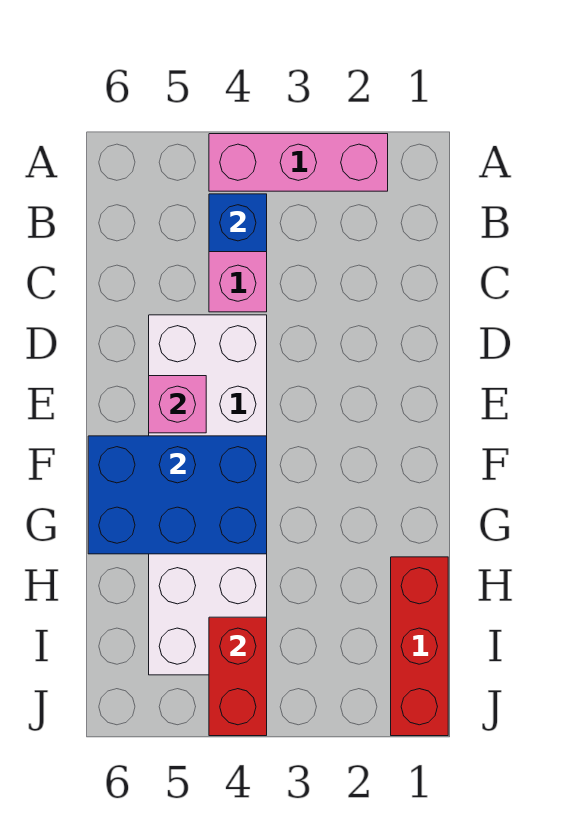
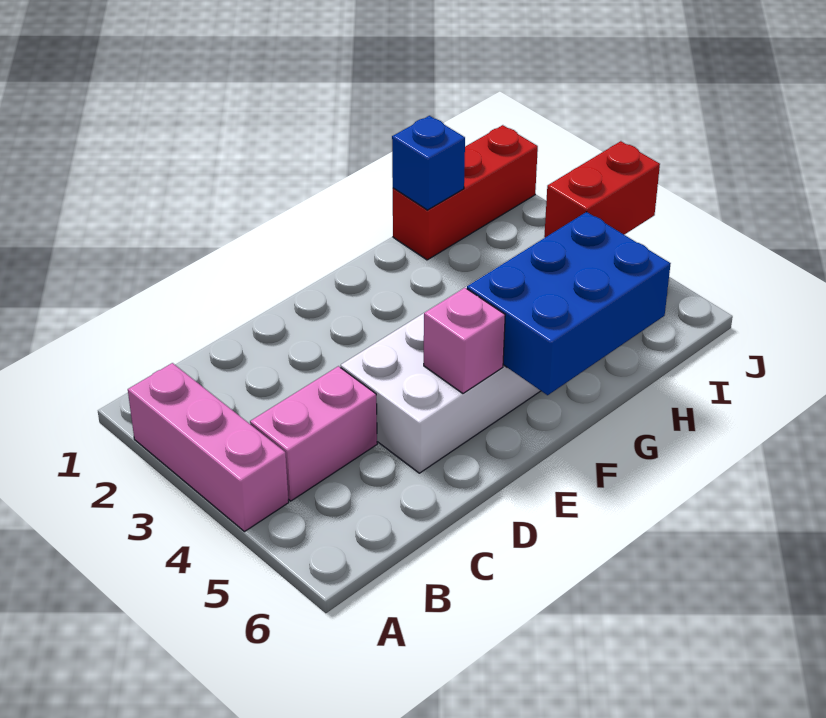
blue brick B4 level 2 -> blue brick H1 level 2
blue brick F4:G6 level 2 -> blue brick F5:H6 level 2

